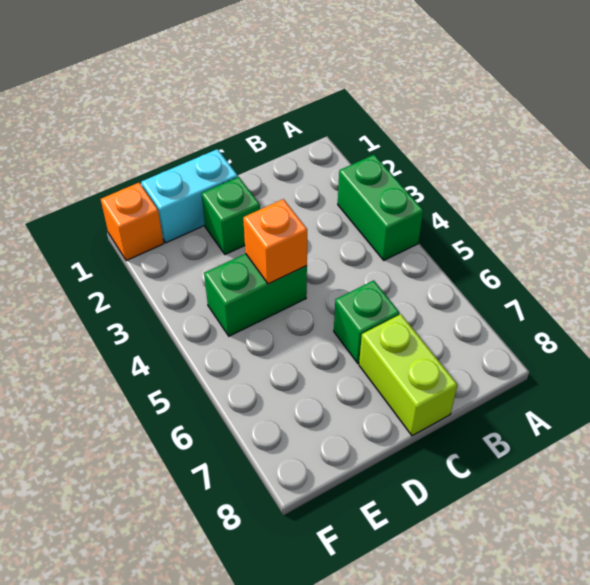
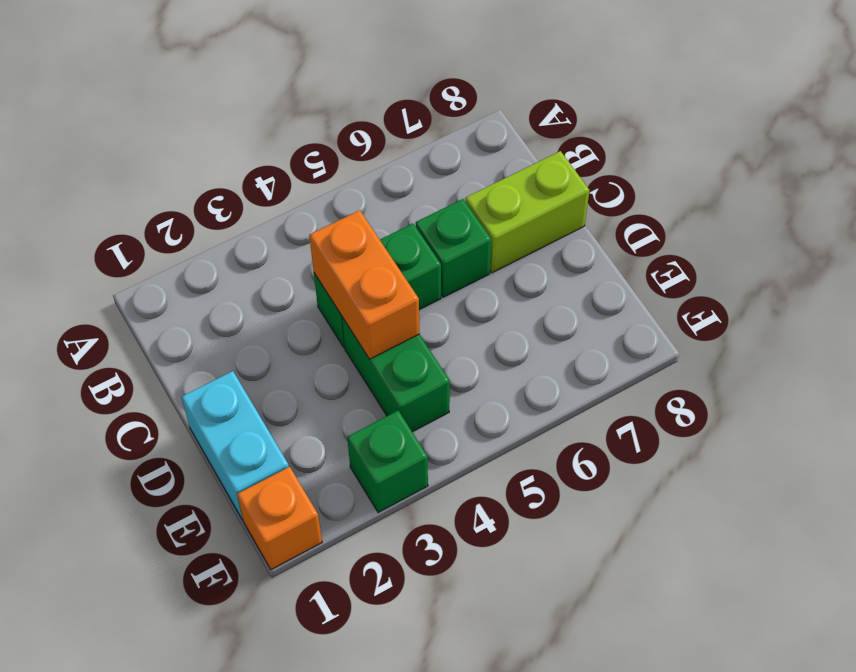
green brick A3:A4 level 1 -> green brick C4:C5 level 1
green brick D2 level 1 -> green brick F3 level 1
orange brick D4 level 2 -> orange brick C4:D4 level 2

